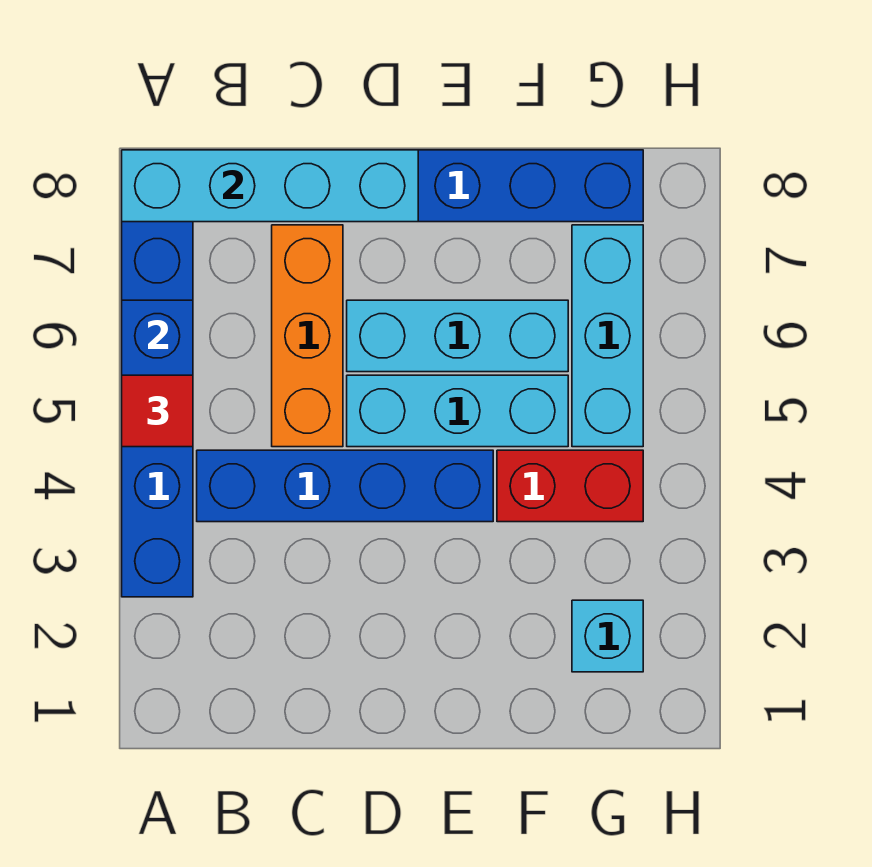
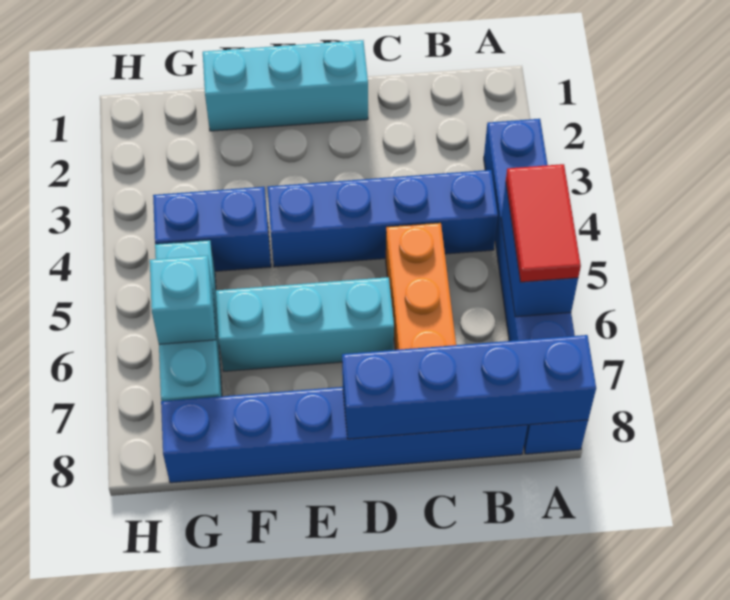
red tile A5 level 3 -> red tile A5:A6 level 3
cyan brick A8:D8 level 2 -> blue brick A8:D8 level 2
cyan brick D5:F5 level 1 -> cyan brick D1:F1 level 1
red brick F4:G4 level 1 -> blue brick F4:G4 level 1
cyan brick G2 level 1 -> cyan brick G6 level 2

